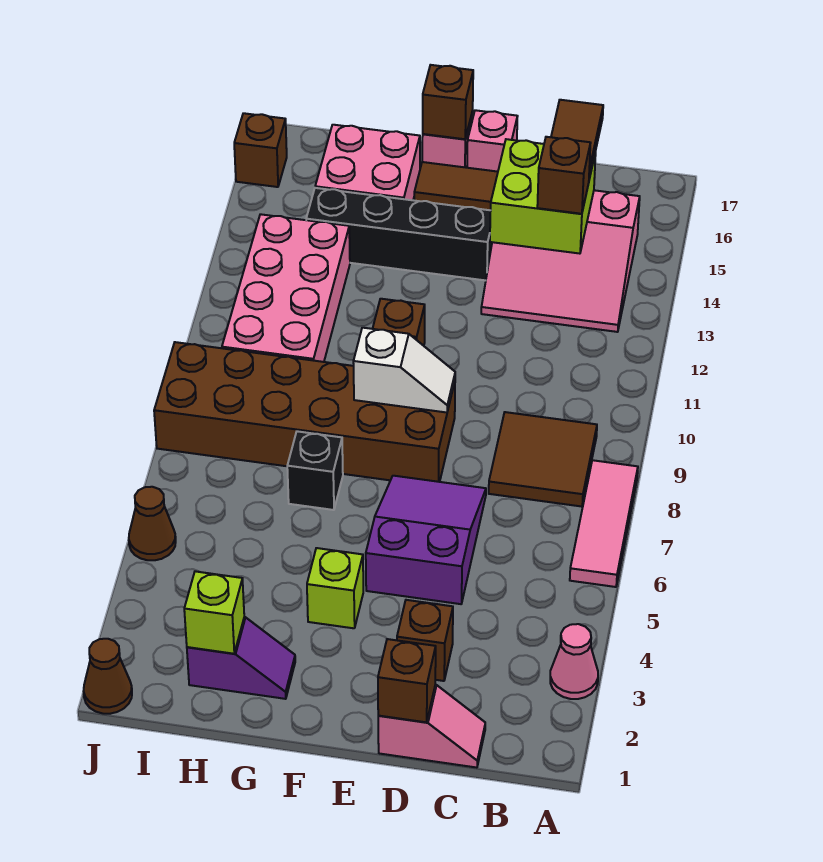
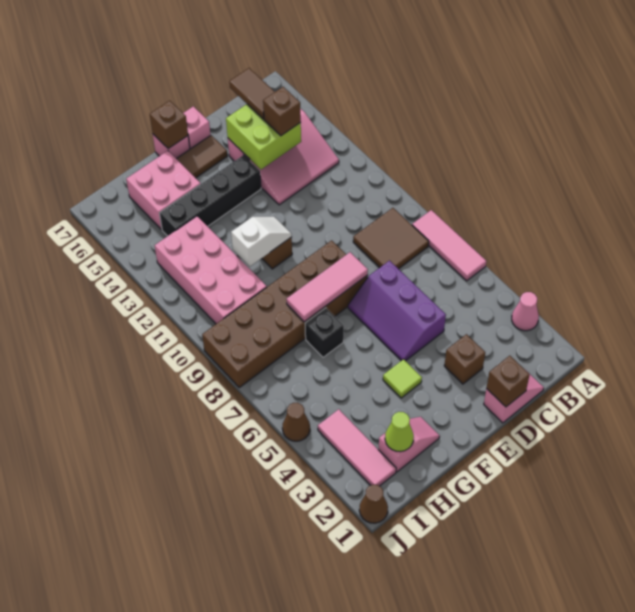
purple slope D5:E7 level 1 top 5 -> purple slope D5:E7 level 1 top D
none -> pink tile E8:G8 level 2
white slope E9:F9 level 2 top F -> white slope F11:G11 level 2 top G
lime brick F4 level 1 -> lime tile F4 level 1
purple slope G2:H2 level 1 top H -> pink slope G2:H2 level 1 top H
lime brick H2 level 2 -> lime cone H2 level 2
none -> pink tile I2:I4 level 1
brown brick J16 level 1 -> none

